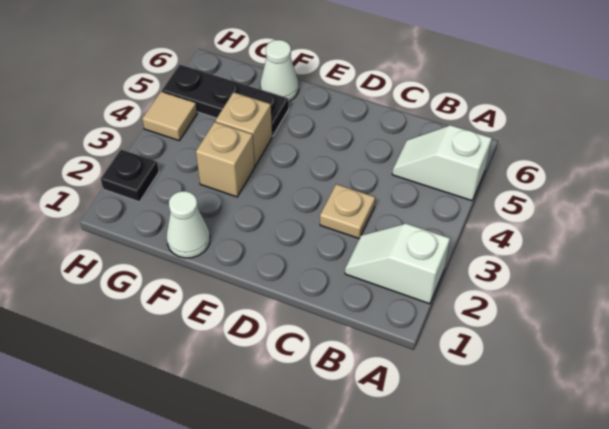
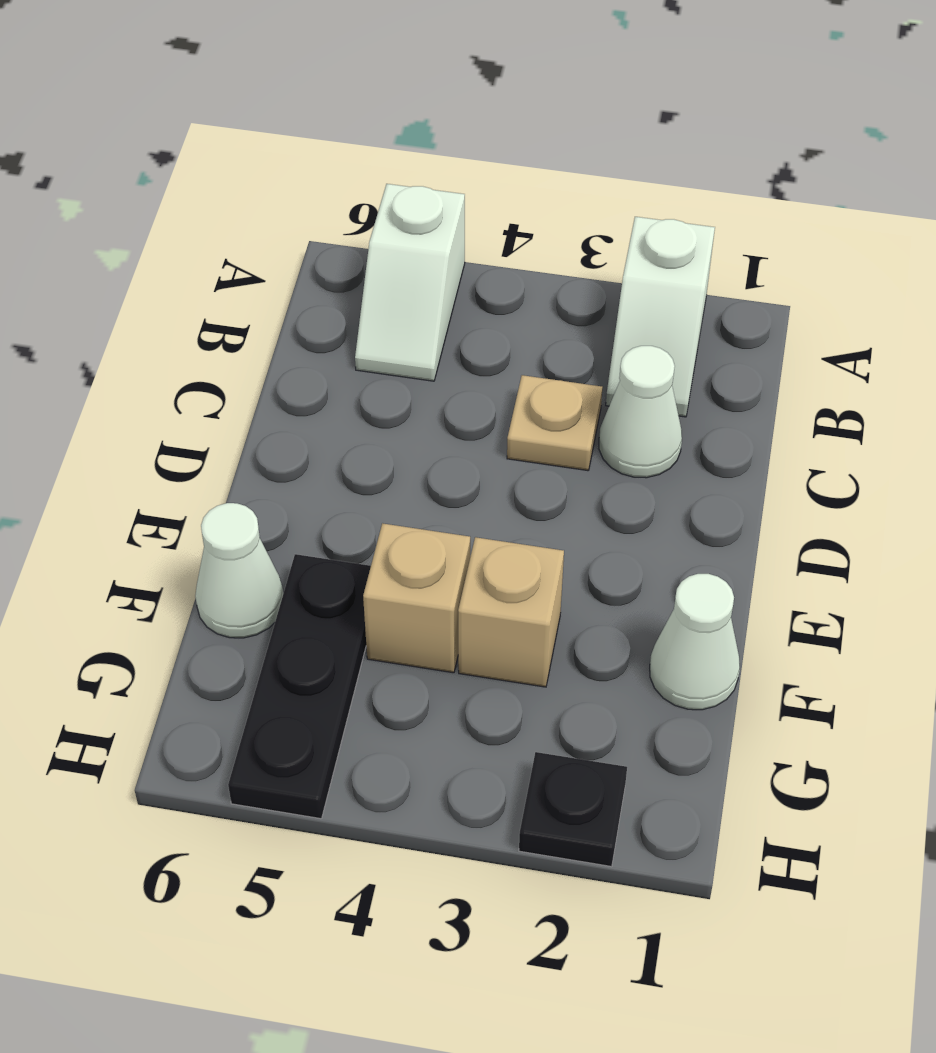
none -> white cone C2 level 1
tan tile H4 level 1 -> none

